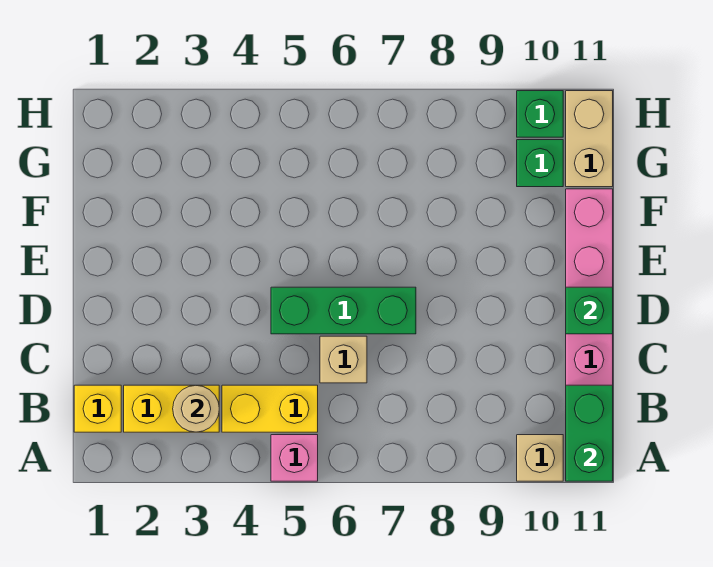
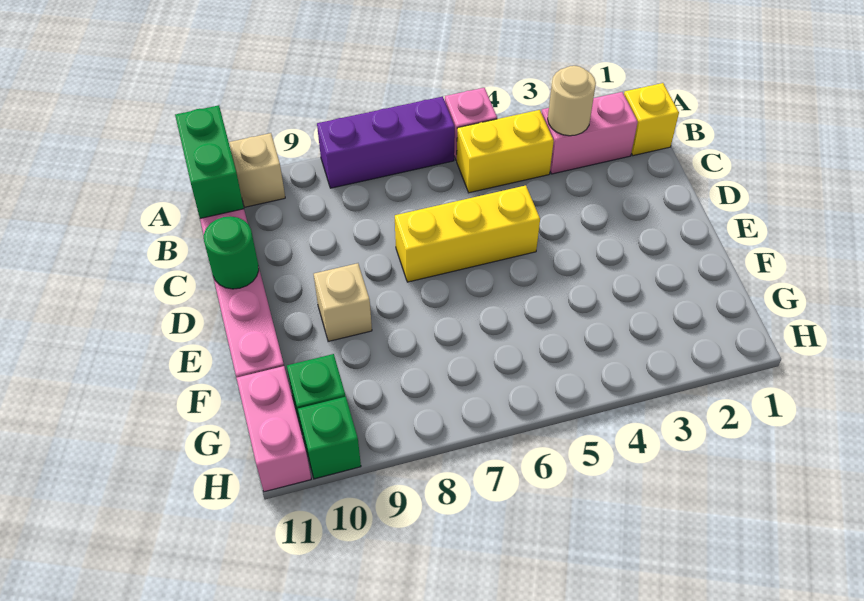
none -> purple brick A6:A8 level 1
yellow brick B2:B3 level 1 -> pink brick B2:B3 level 1
tan brick C6 level 1 -> tan brick E9 level 1
green brick D5:D7 level 1 -> yellow brick D5:D7 level 1
green brick D11 level 2 -> green round brick D11 level 2
tan brick G11:H11 level 1 -> pink brick G11:H11 level 1

